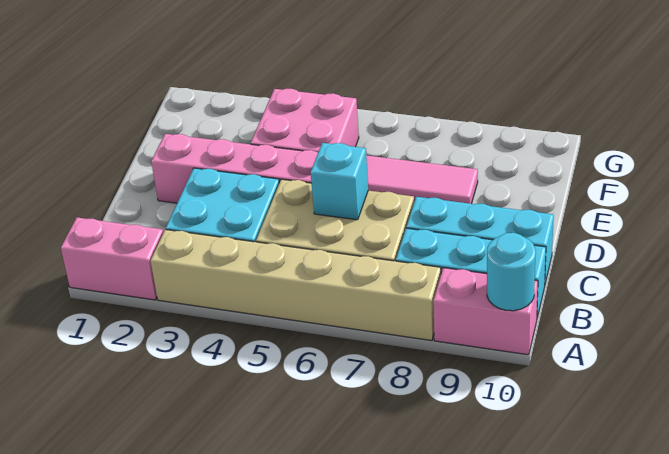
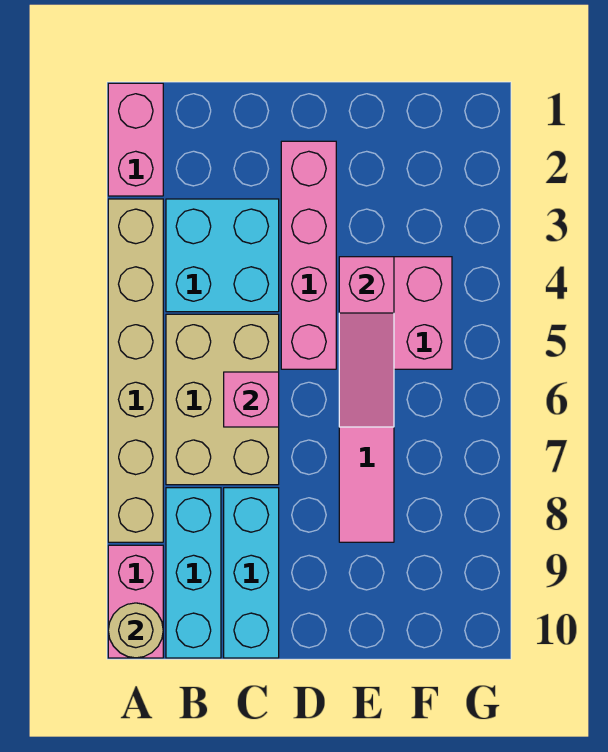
cyan round brick A10 level 2 -> tan round brick A10 level 2
cyan brick C6 level 2 -> pink brick C6 level 2
none -> pink slope E4:E6 level 2 top 4

